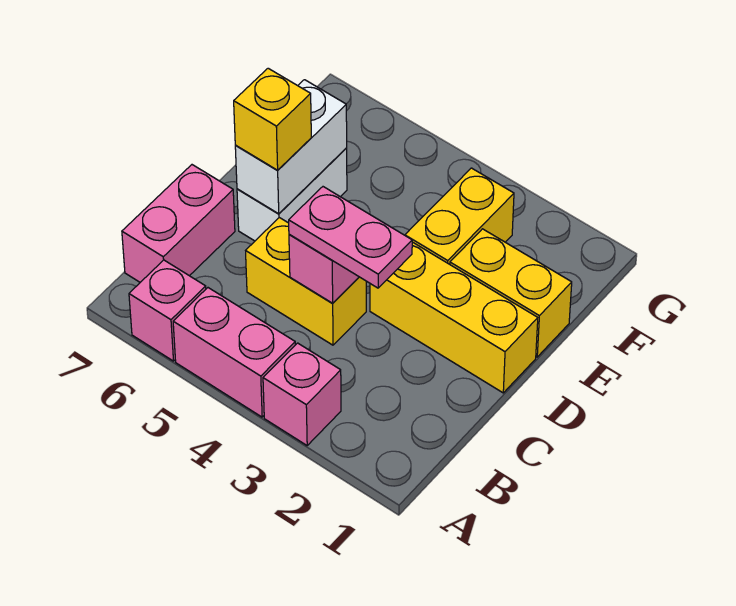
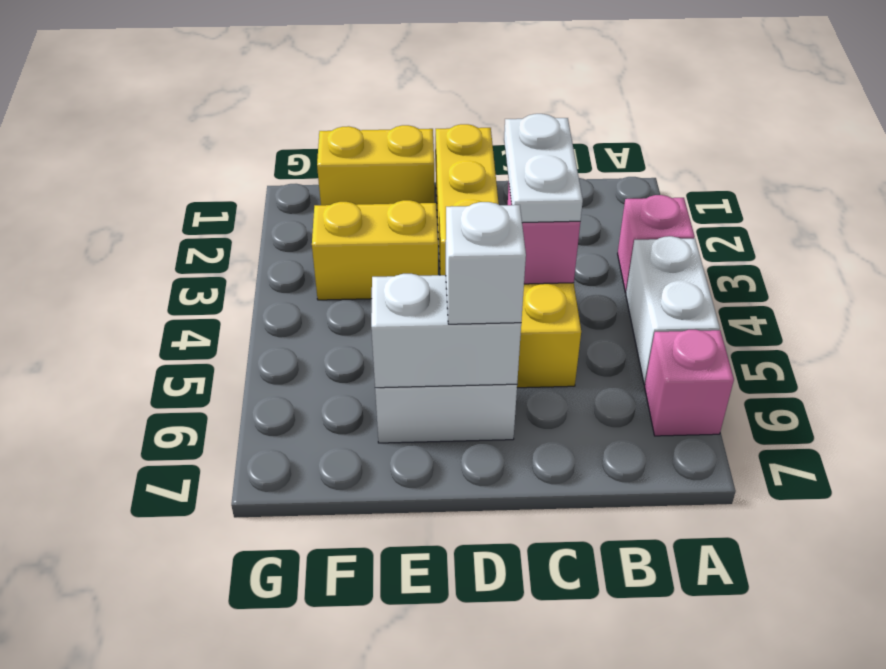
pink brick A4:A5 level 1 -> white brick A4:A5 level 1
pink brick B7:C7 level 1 -> none
pink plate C3:C4 level 3 -> white plate C3:C4 level 3
yellow brick D6 level 3 -> white brick D6 level 3
yellow brick E1:E2 level 1 -> yellow brick E1:F1 level 1

